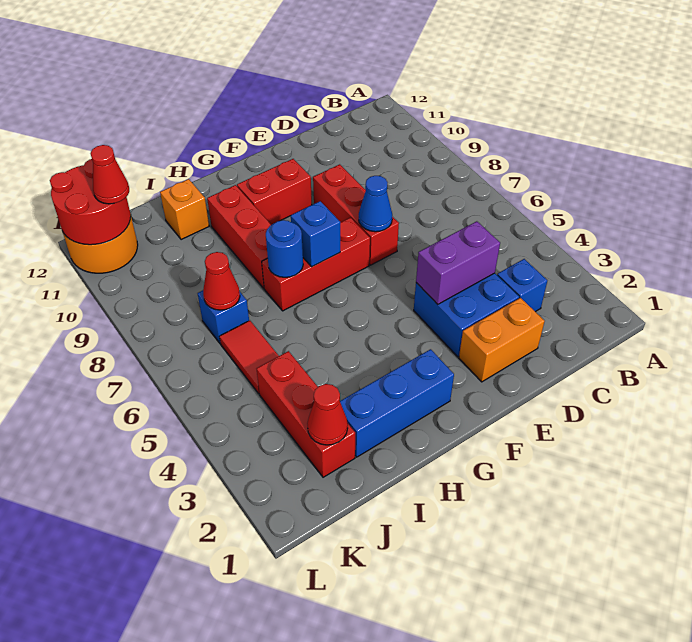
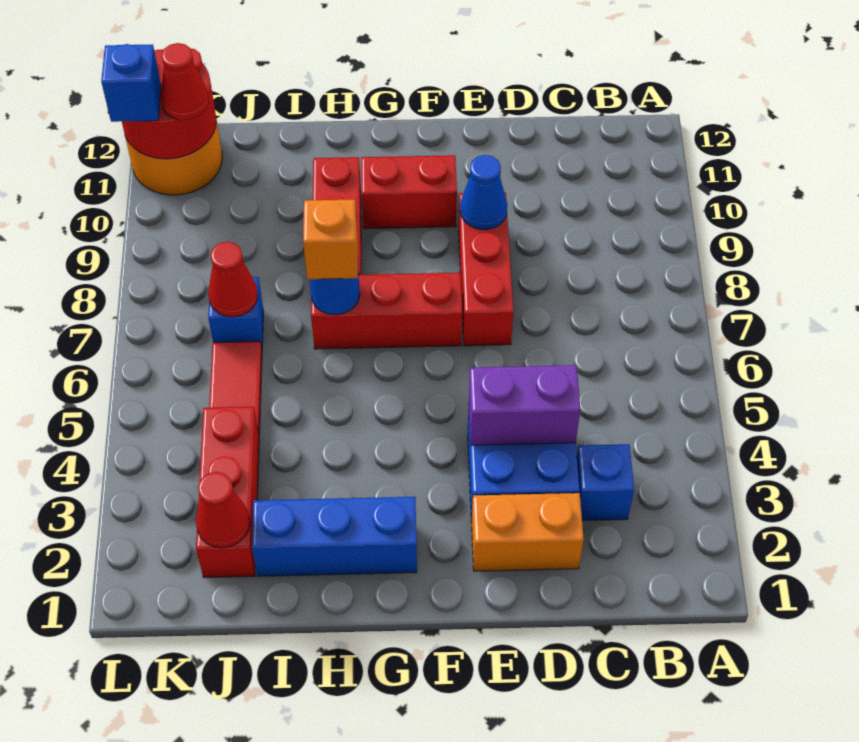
blue cone E7 level 2 -> blue cone E9 level 2
blue brick G7 level 2 -> blue brick L11 level 3
orange brick I11 level 1 -> orange brick H7 level 3

